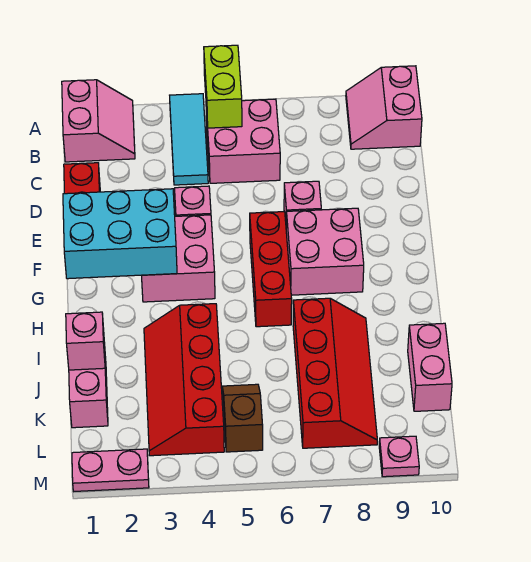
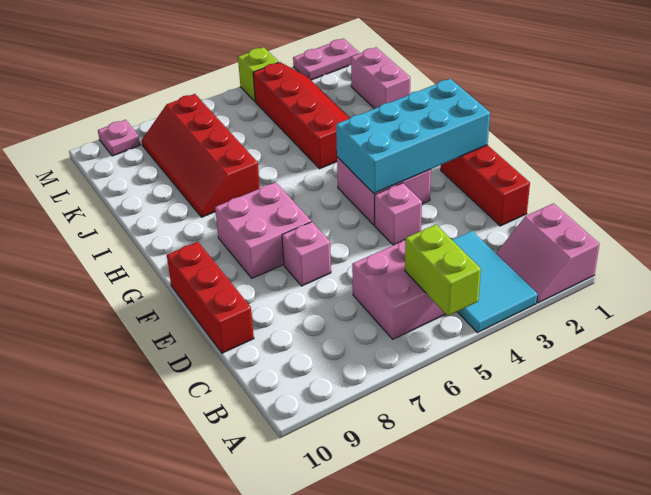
cyan tile A4:C4 level 1 -> cyan tile A3:C4 level 1
pink slope A9:B10 level 1 top 10 -> none
cyan brick F1:G3 level 2 -> cyan brick F1:G4 level 2
red brick F6:H6 level 1 -> red brick D10:F10 level 1
pink brick J1 level 2 -> none
pink brick J10:K10 level 1 -> none
brown slope K5:L5 level 1 top L -> none
none -> lime brick M4 level 1

